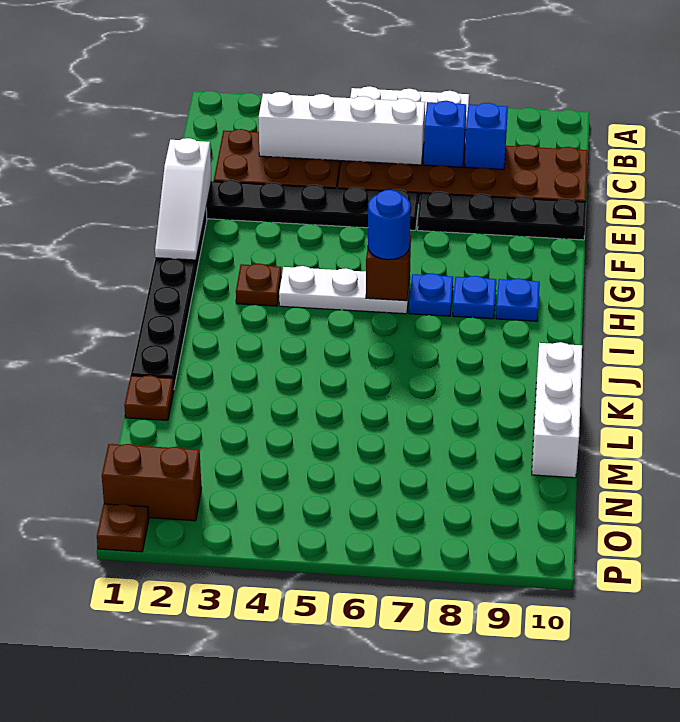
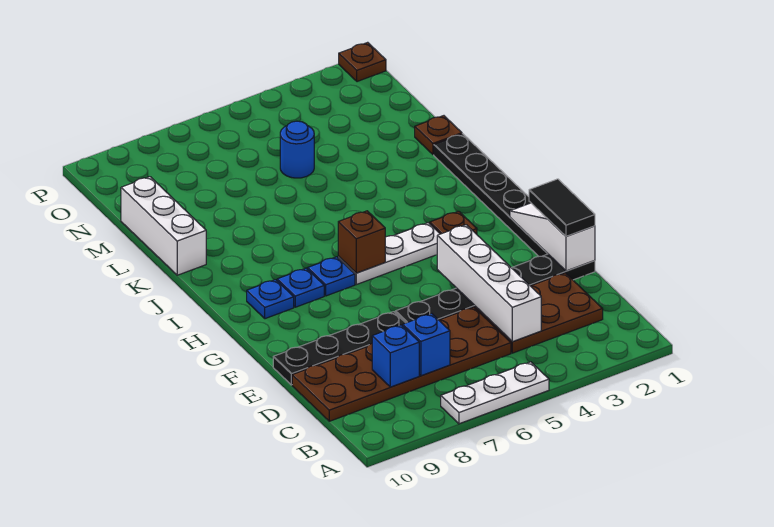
white brick C3:C6 level 2 -> white brick C4:F4 level 2
none -> black tile E1:F1 level 3
blue round brick H6 level 3 -> blue round brick M5 level 1
brown brick O1:O2 level 1 -> none

